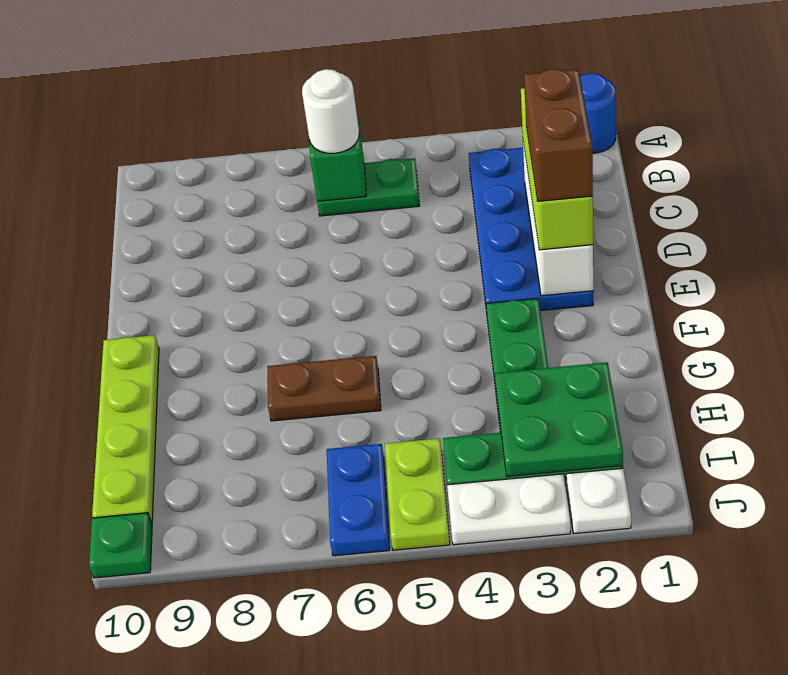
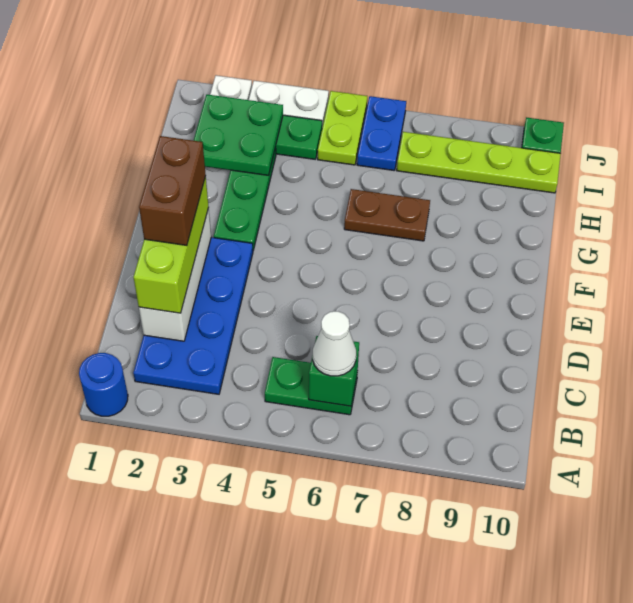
white round brick B6 level 3 -> white cone B6 level 3
lime plate F10:I10 level 1 -> lime plate I7:I10 level 1

